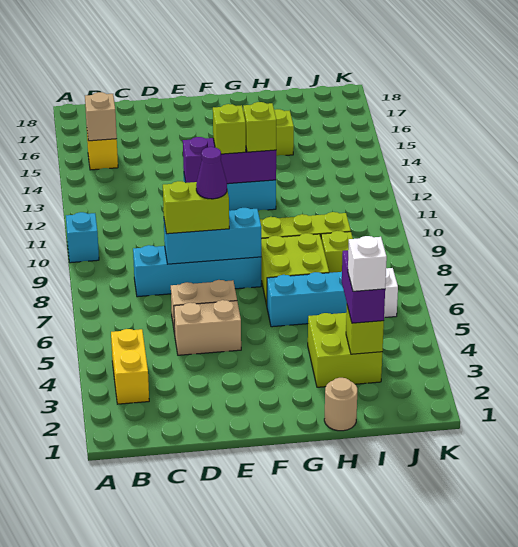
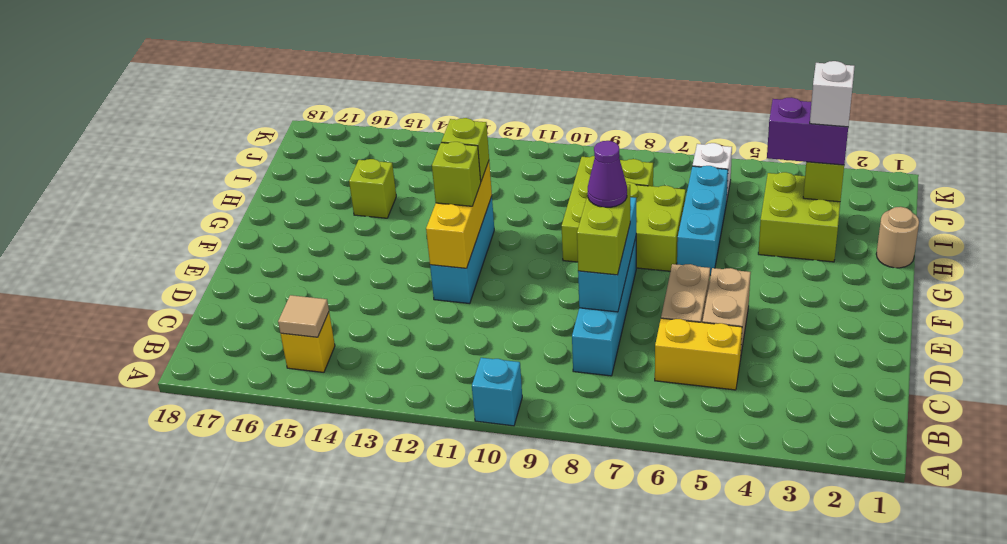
yellow brick B3:B4 level 1 -> yellow brick C5:C6 level 1
tan brick B15 level 2 -> tan tile B15 level 2
purple brick E12:G12 level 2 -> yellow brick E12:G12 level 2

